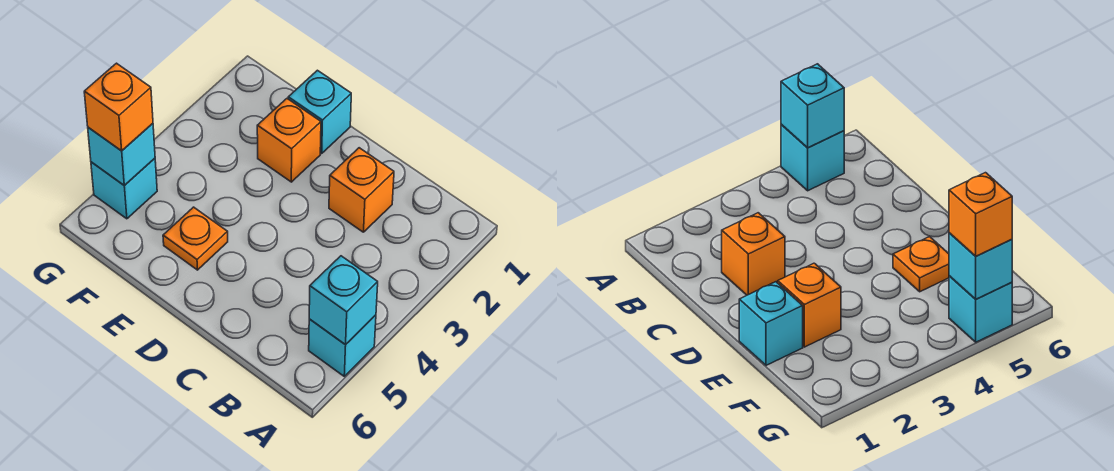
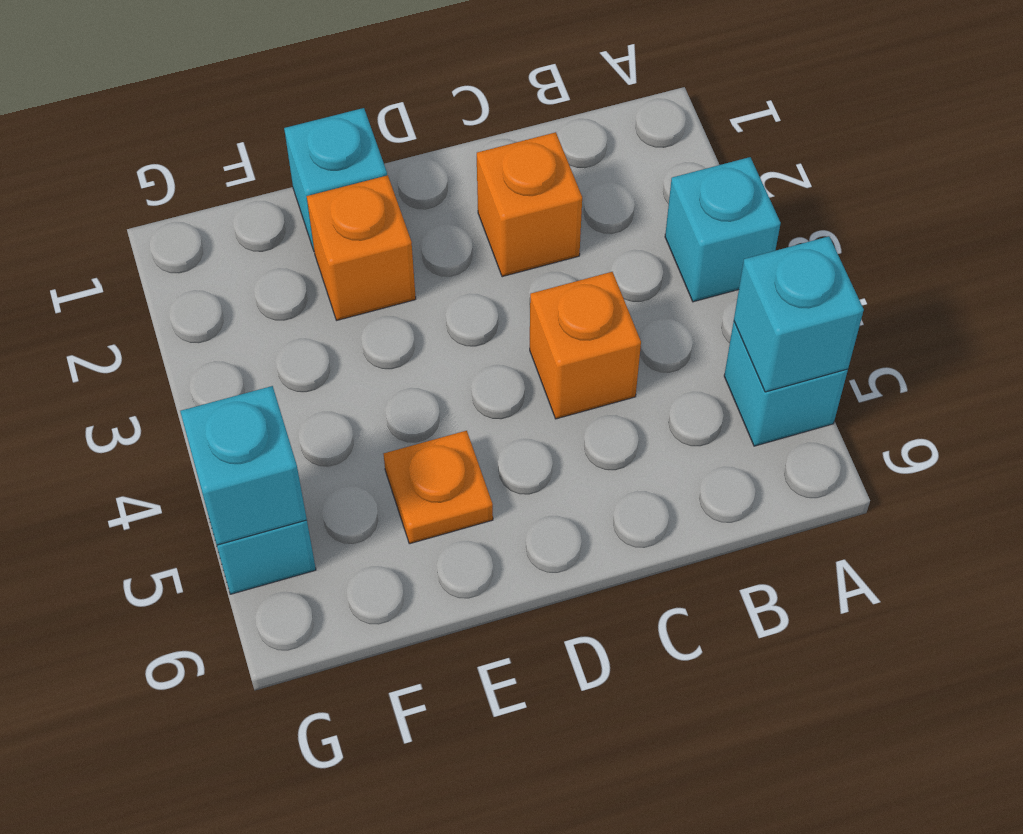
none -> cyan brick A3 level 1
orange brick G5 level 3 -> orange brick C4 level 1

